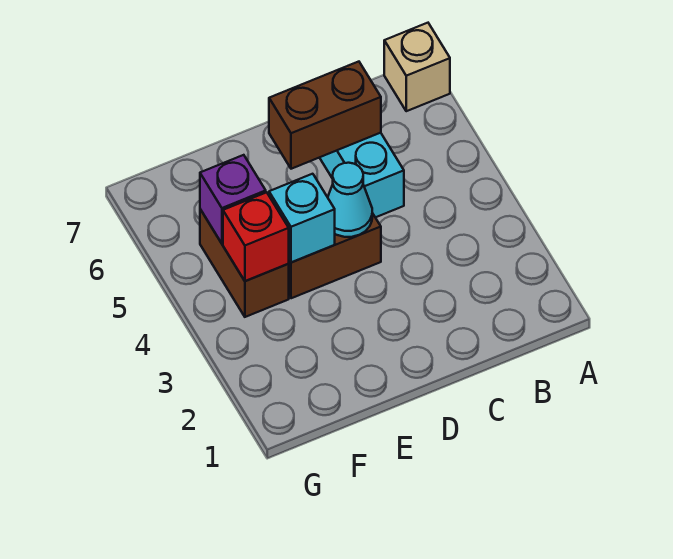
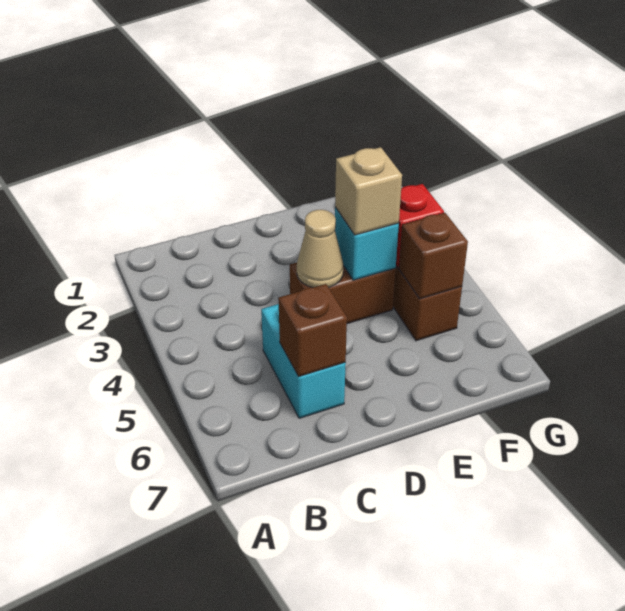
tan brick A7 level 1 -> tan brick E4 level 3
brown brick C6:D6 level 2 -> brown brick C6 level 2
cyan cone D4 level 2 -> tan cone D4 level 2
purple brick F5 level 2 -> brown brick F5 level 2

